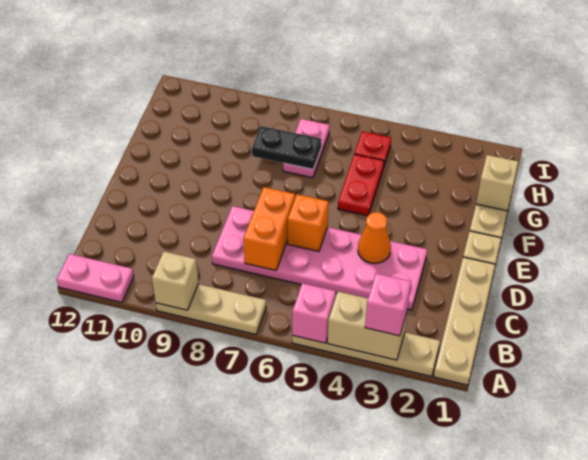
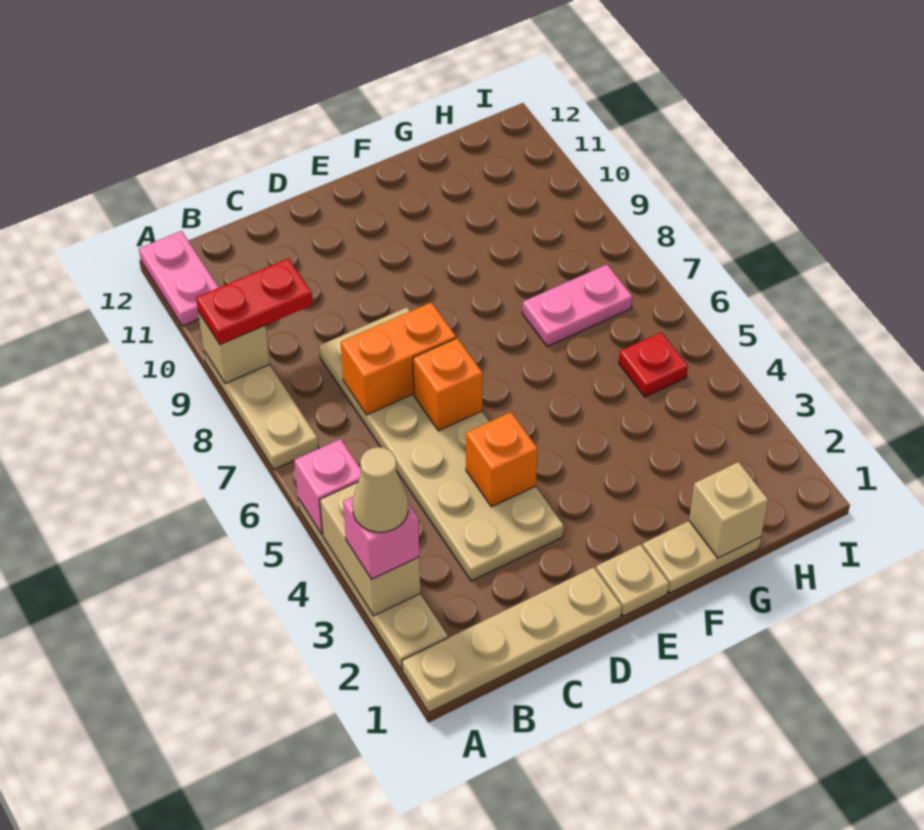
none -> tan cone A3 level 4
pink plate C3:D8 level 1 -> tan plate C3:D8 level 1
orange cone D4 level 2 -> orange brick D4 level 2
red plate F5:G5 level 1 -> red plate A9:B9 level 3
black plate G7:G8 level 2 -> none

